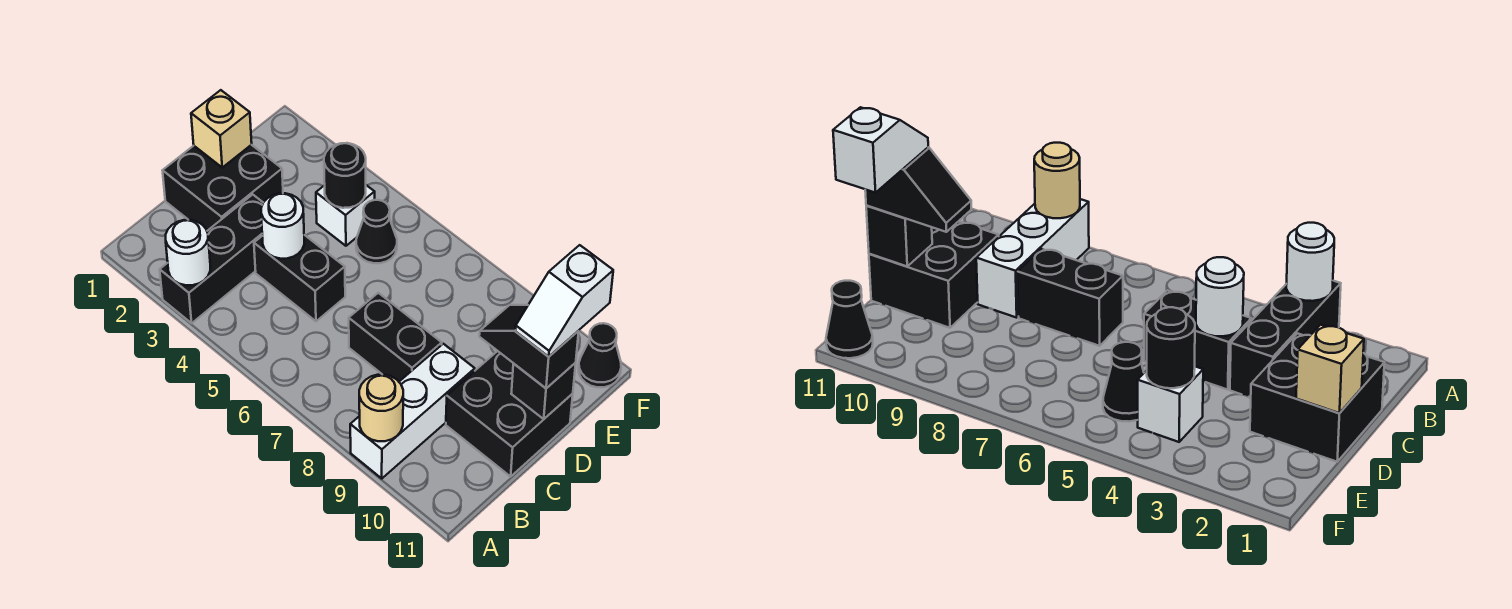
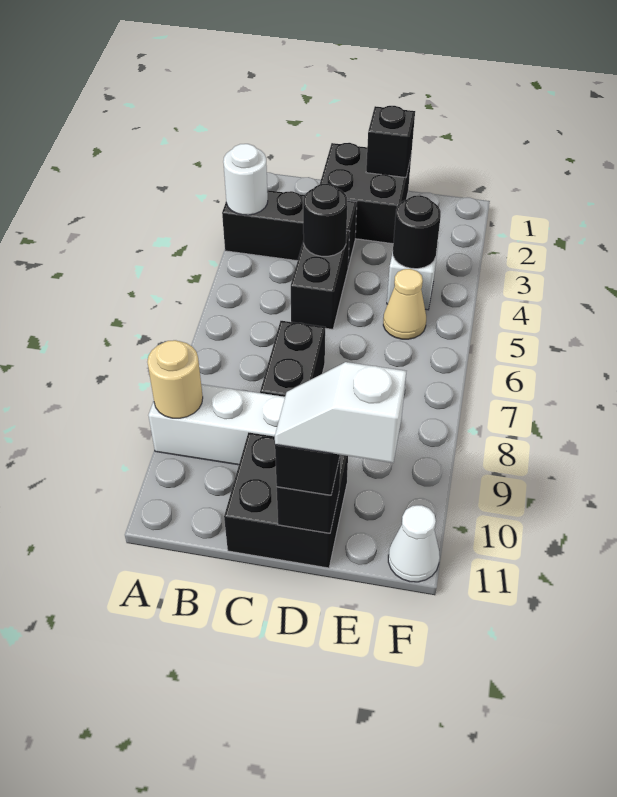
white round brick C4 level 2 -> black round brick C4 level 2
tan brick D1 level 2 -> black brick D1 level 2
black cone E5 level 1 -> tan cone E5 level 1
black cone F11 level 1 -> white cone F11 level 1

